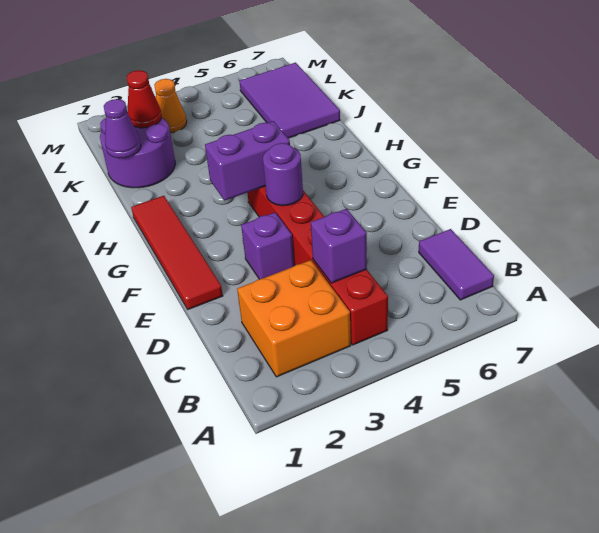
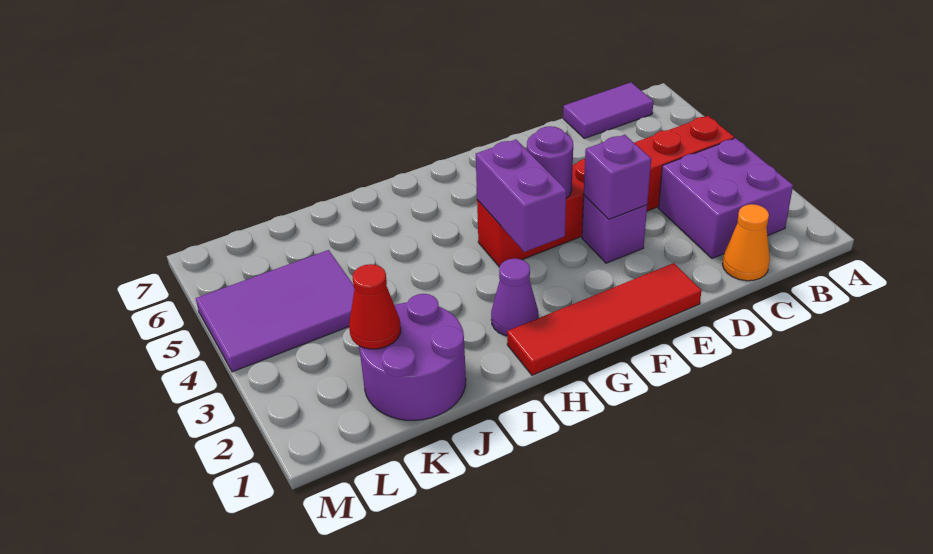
orange brick B2:C3 level 1 -> purple brick B2:C3 level 1
purple brick C4 level 2 -> purple brick E3 level 2
purple cone J1 level 2 -> purple cone H2 level 1
purple tile J6:L7 level 1 -> purple tile K4:M5 level 1
orange cone L3 level 1 -> orange cone C1 level 1

